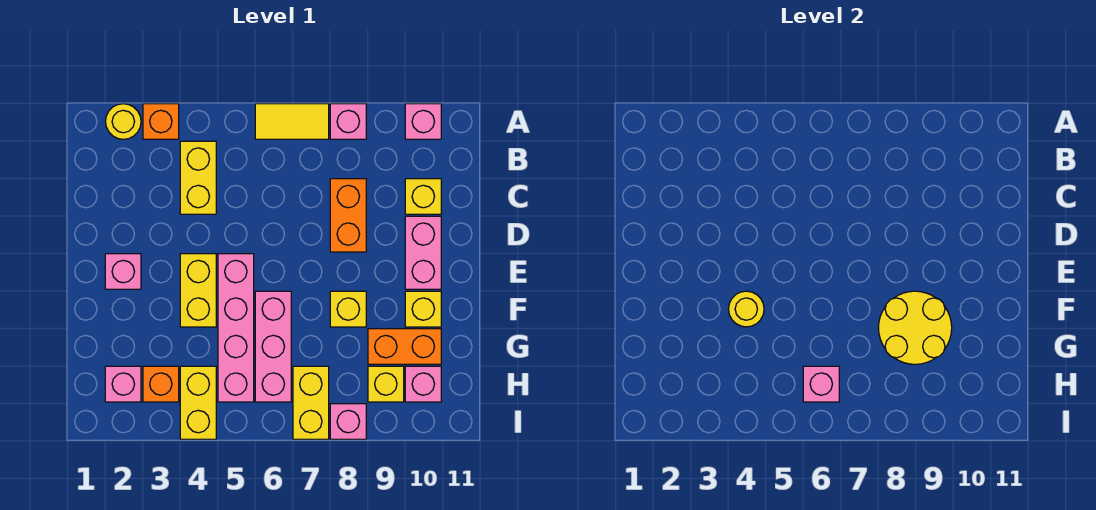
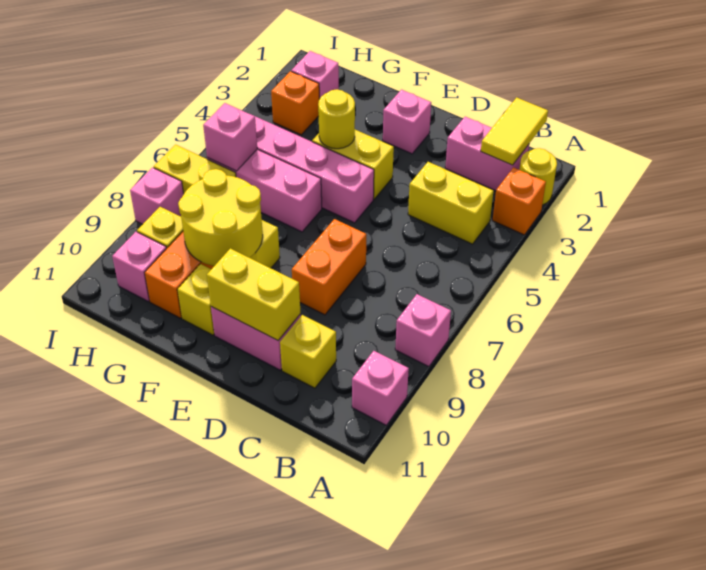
yellow tile A6:A7 level 1 -> yellow tile B1:B2 level 2
none -> pink brick B2:C2 level 1
orange brick C8:D8 level 1 -> orange brick D7:D8 level 1
yellow brick H4:I4 level 1 -> yellow brick D10:E10 level 2

